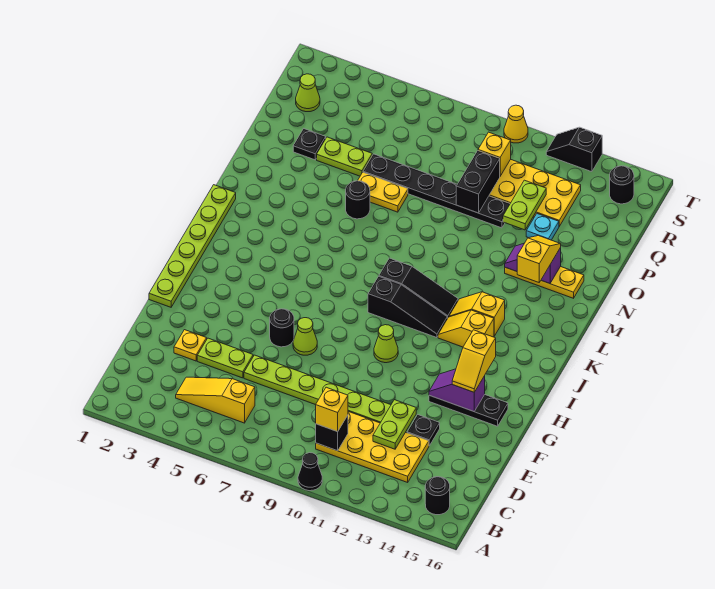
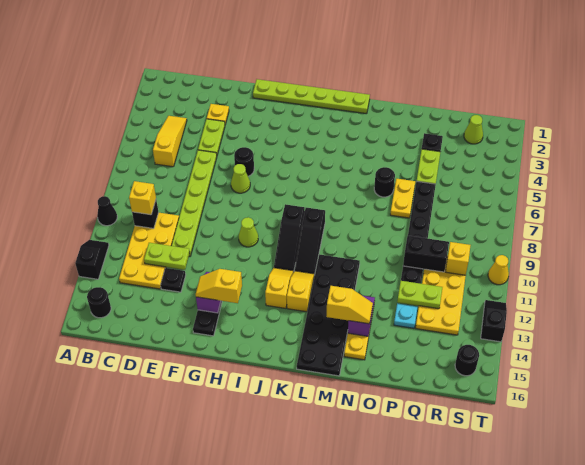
none -> black slope A12:A13 level 1 top 13
none -> black plate L11:M16 level 1

